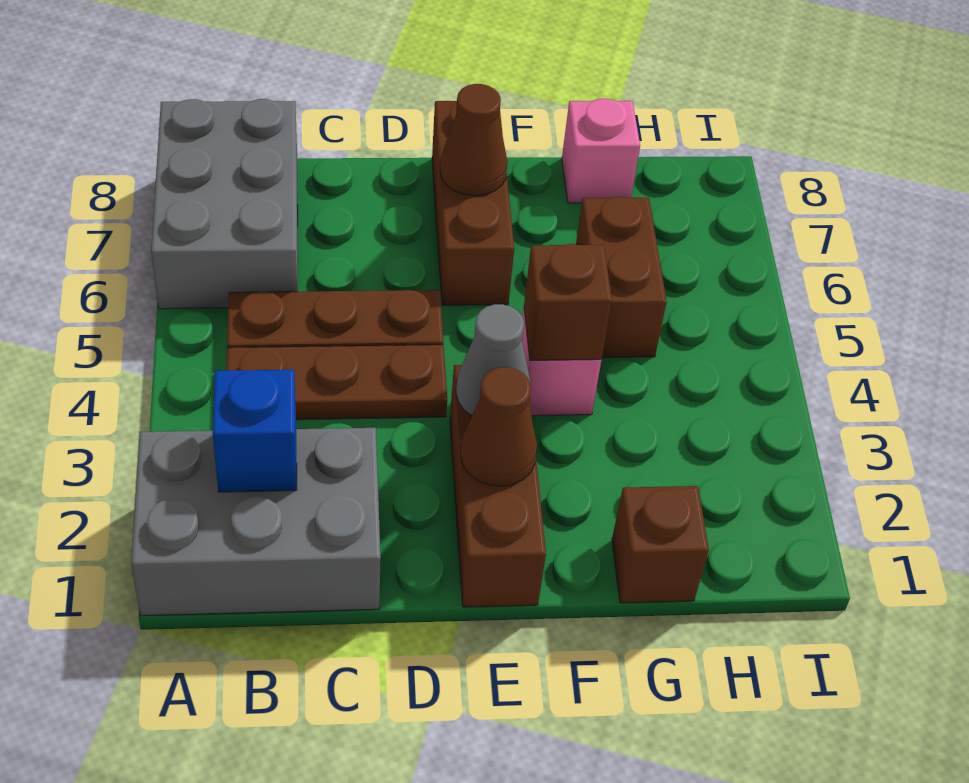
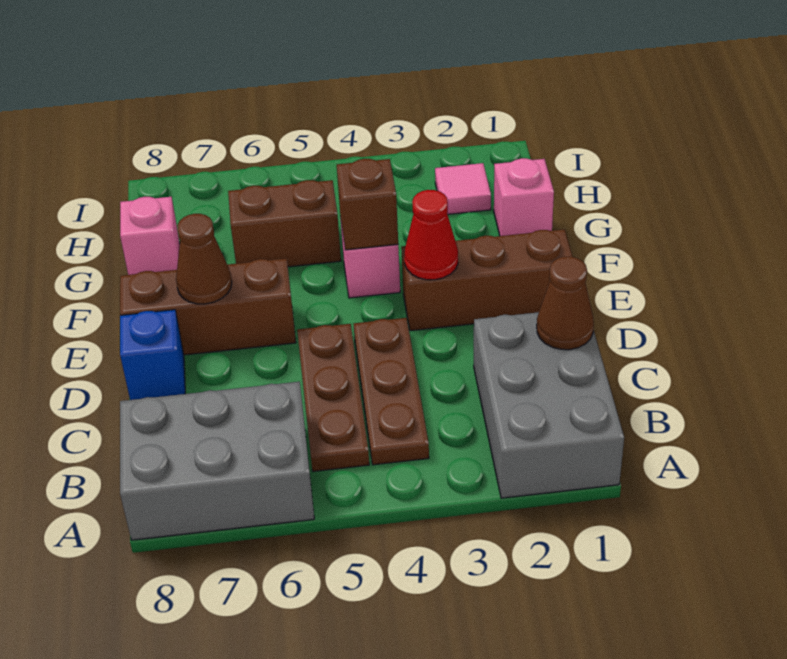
blue brick B2 level 2 -> blue brick D8 level 1
brown cone E2 level 2 -> brown cone C1 level 2
grey cone E3 level 2 -> red cone E3 level 2
brown brick G1 level 1 -> pink brick G1 level 1
none -> pink tile H2 level 1

